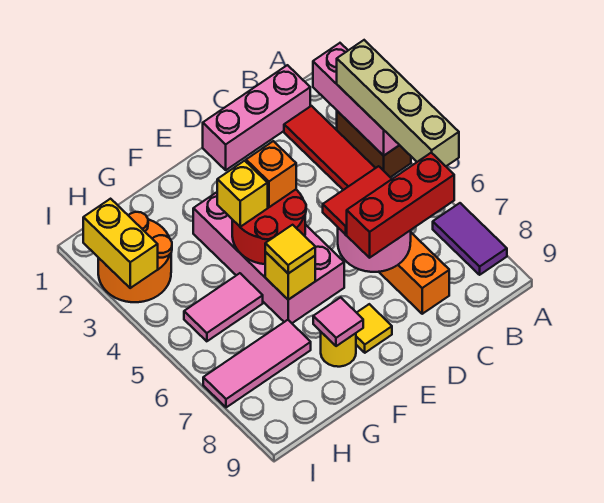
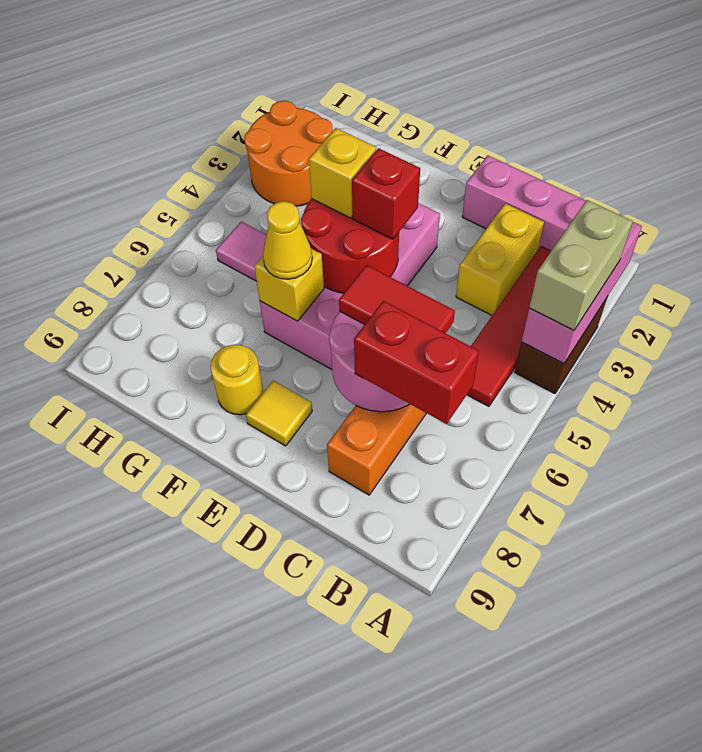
tan brick A3:A6 level 3 -> tan brick A3:A4 level 3
purple tile A7:A8 level 1 -> none
red brick B7:D7 level 3 -> red brick B7:C7 level 3
orange brick E4 level 3 -> red brick E4 level 3
yellow tile F6 level 3 -> yellow cone F6 level 3
pink tile F8 level 2 -> none
pink tile G7:I7 level 1 -> none
yellow brick I2:I3 level 2 -> yellow brick C2:C3 level 1

